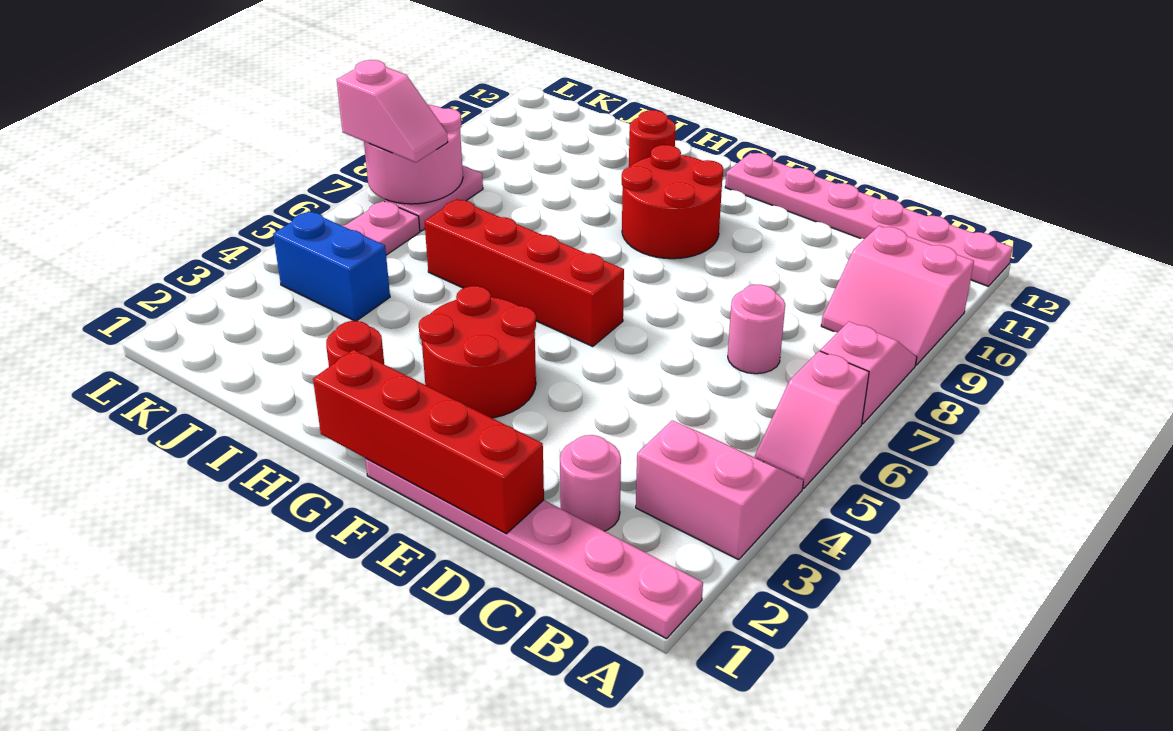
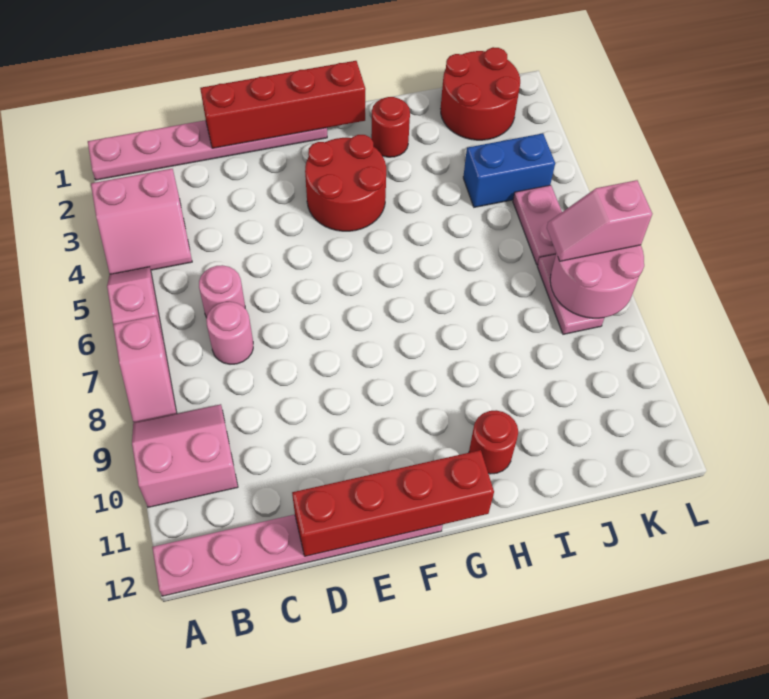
pink round brick C2 level 1 -> pink round brick C6 level 1
red brick F6:I6 level 1 -> red brick D12:G12 level 2
red round brick F9:G10 level 1 -> red round brick J1:K2 level 1

